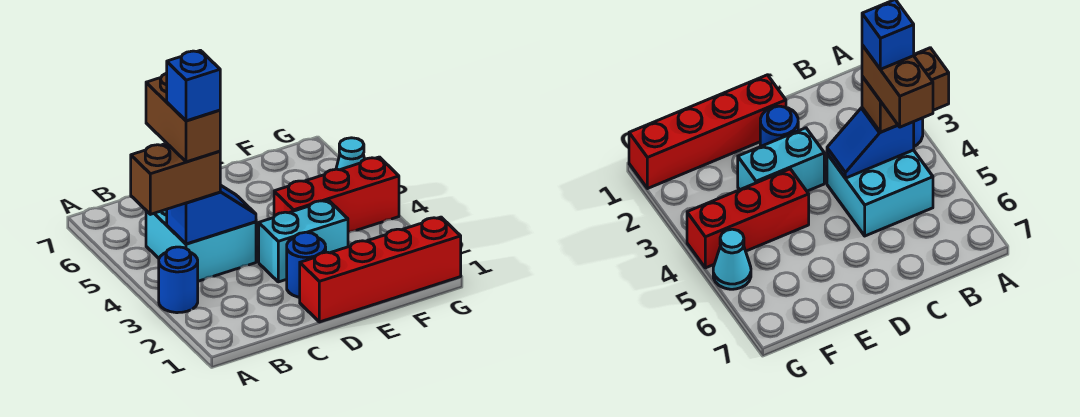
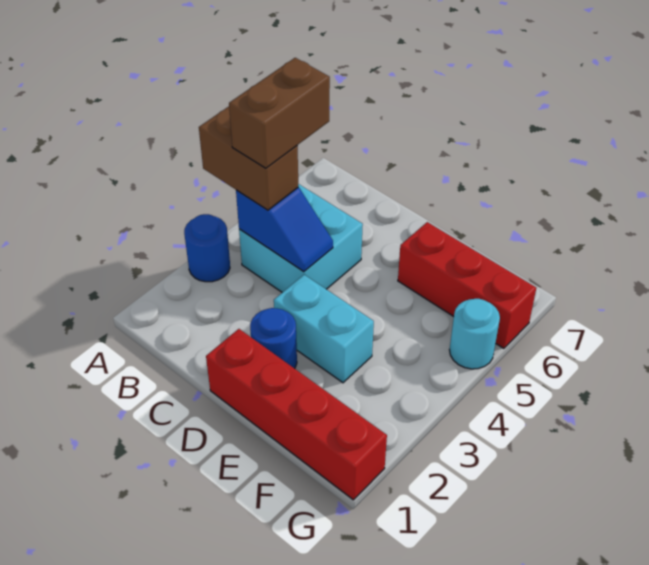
blue brick B4 level 5 -> none
red brick E4:G4 level 1 -> red brick E6:G6 level 1
cyan cone G5 level 1 -> cyan round brick G5 level 1

